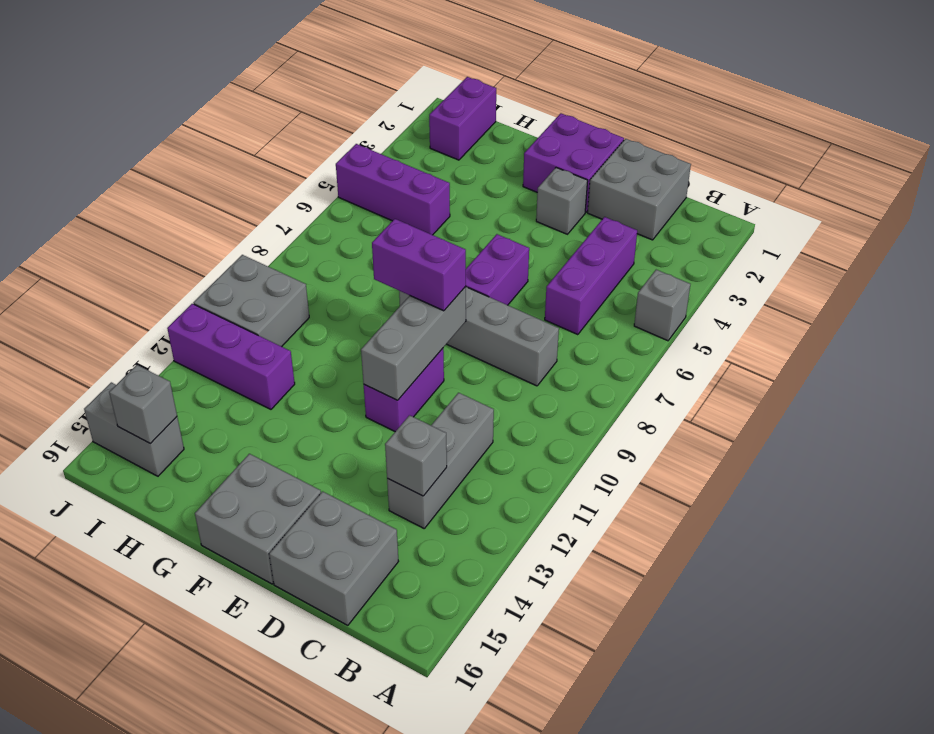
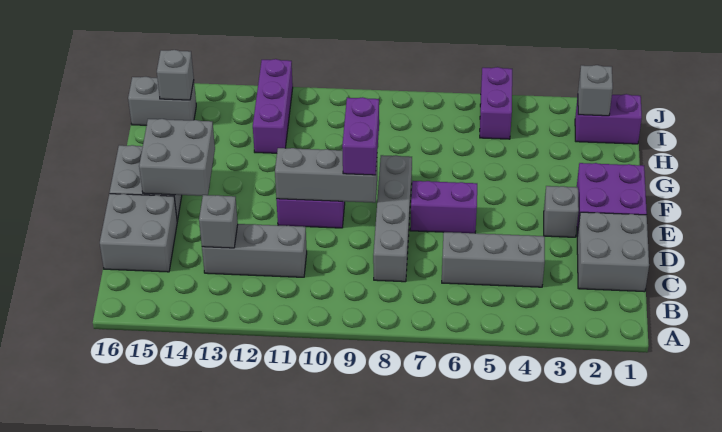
grey brick A5 level 1 -> grey brick I2 level 2
purple brick C4:C6 level 1 -> grey brick C4:C6 level 1
purple brick H5:J5 level 1 -> purple brick I5:J5 level 1
grey brick I10:J11 level 1 -> grey brick E14:F15 level 2
grey brick I15:J15 level 1 -> grey brick I15:I16 level 1

